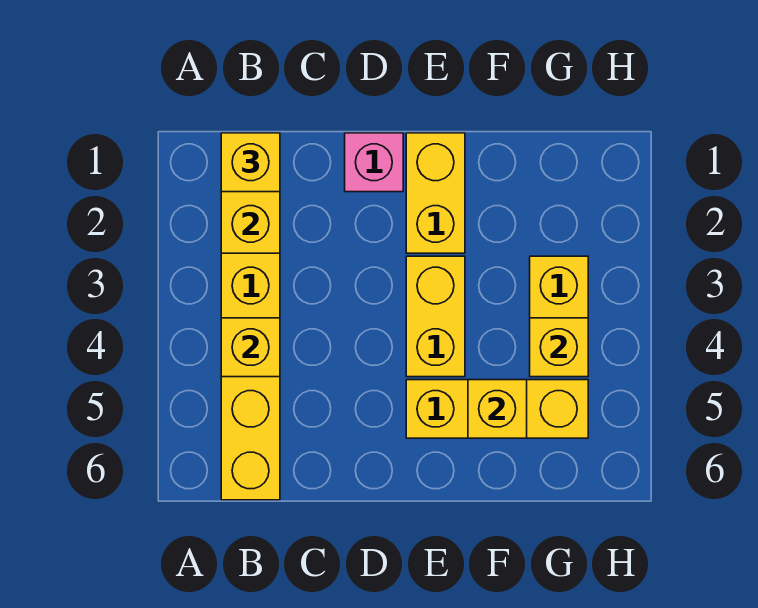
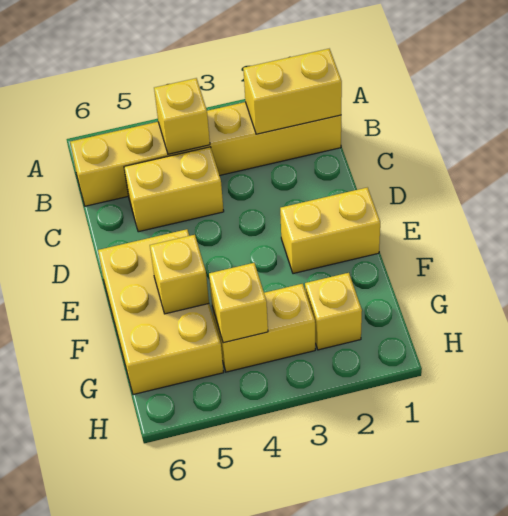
yellow brick B1 level 3 -> yellow brick G2 level 1
pink brick D1 level 1 -> none
yellow brick E3:E4 level 1 -> yellow brick C4:C5 level 1
yellow brick E5:G5 level 1 -> yellow brick E5:G6 level 1

